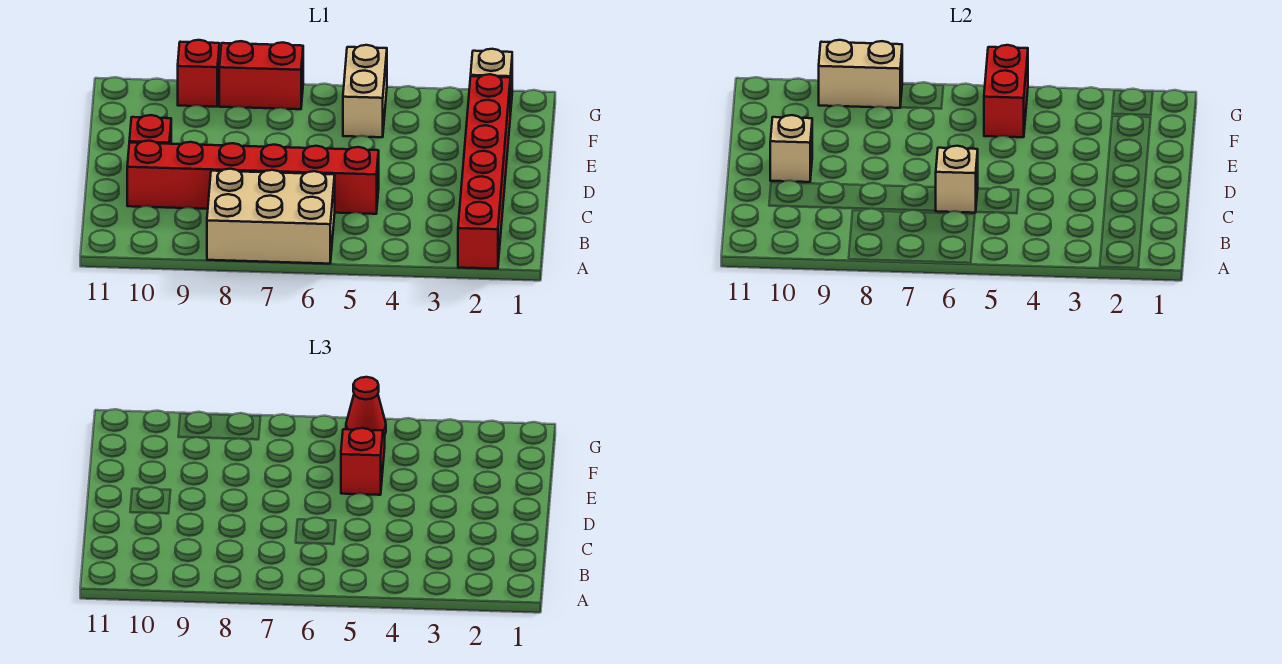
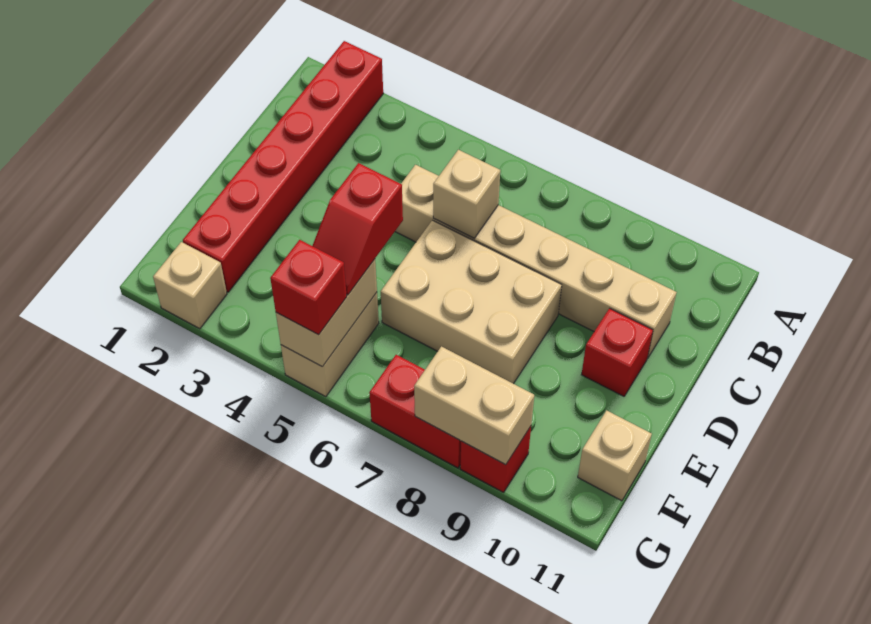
tan brick A6:B8 level 1 -> tan brick D6:E8 level 1
red brick C5:C10 level 1 -> tan brick C5:C10 level 1
tan brick D10 level 2 -> tan brick F11 level 1
red brick F5:G5 level 2 -> tan brick F5:G5 level 2
red cone G5 level 3 -> red brick G5 level 3

